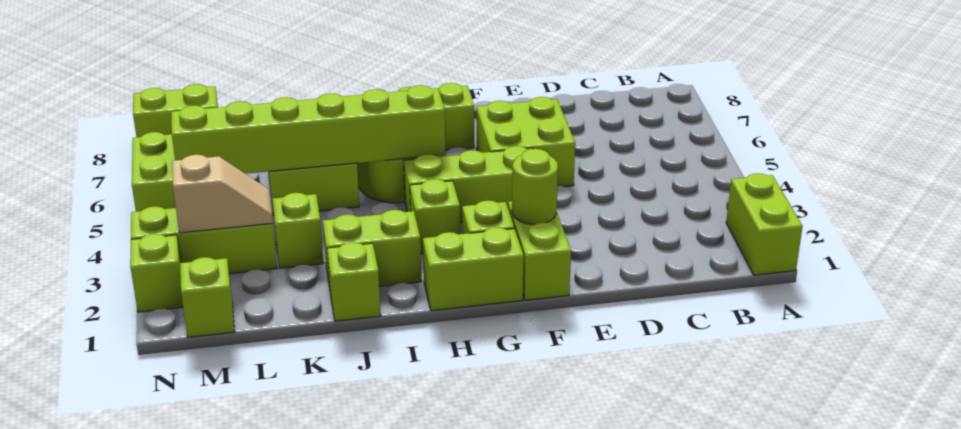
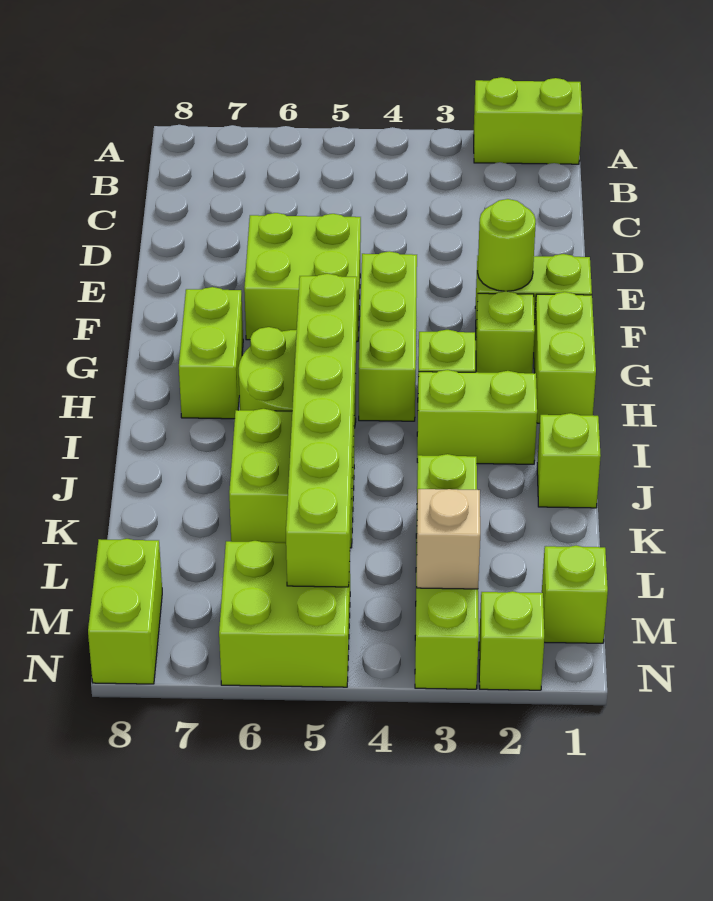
lime brick I2:J2 level 1 -> lime brick I2:I3 level 1

